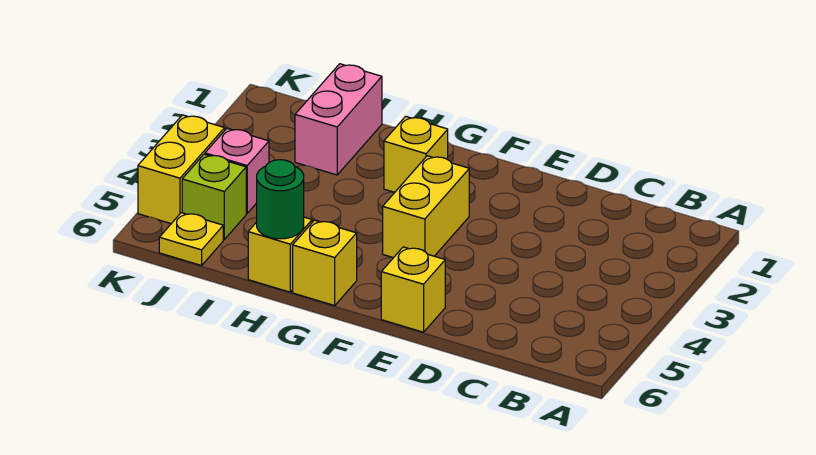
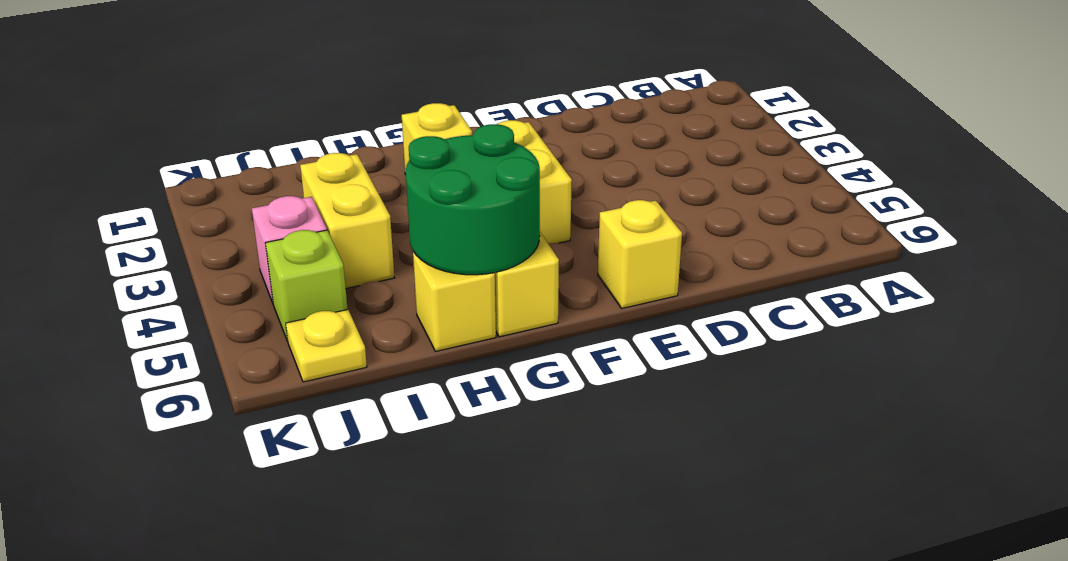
green round brick H6 level 2 -> green round brick G5:H6 level 2
pink brick I1:I2 level 1 -> none
yellow brick K4:K5 level 1 -> yellow brick I3:I4 level 1

